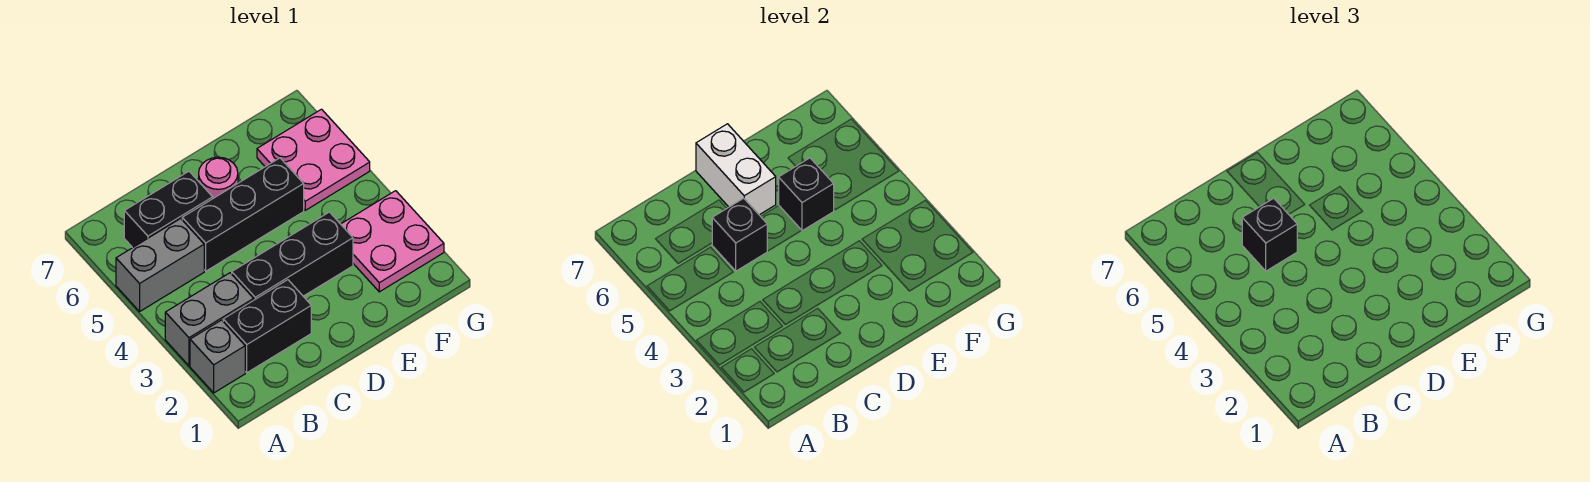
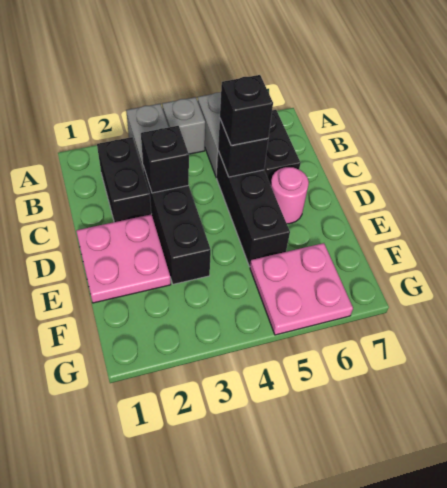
grey brick A2 level 1 -> grey brick A4 level 1
white brick D6:D7 level 2 -> none
black brick E5 level 2 -> black brick C3 level 2
pink plate F2:G3 level 1 -> pink plate D1:E2 level 1

